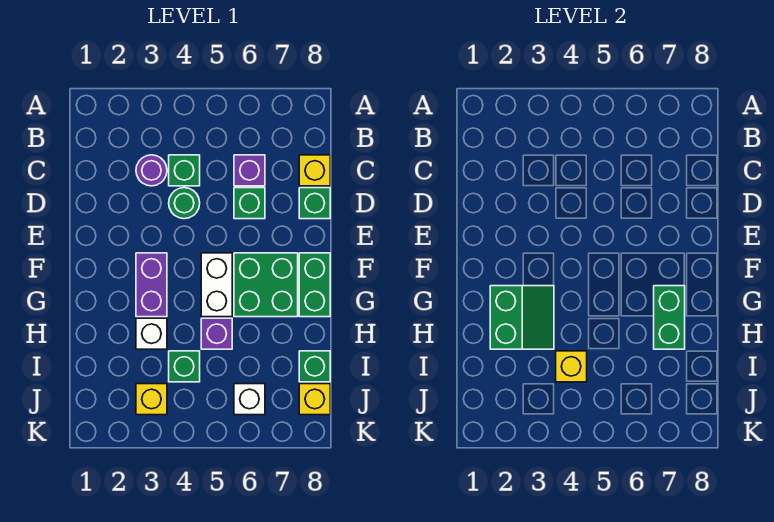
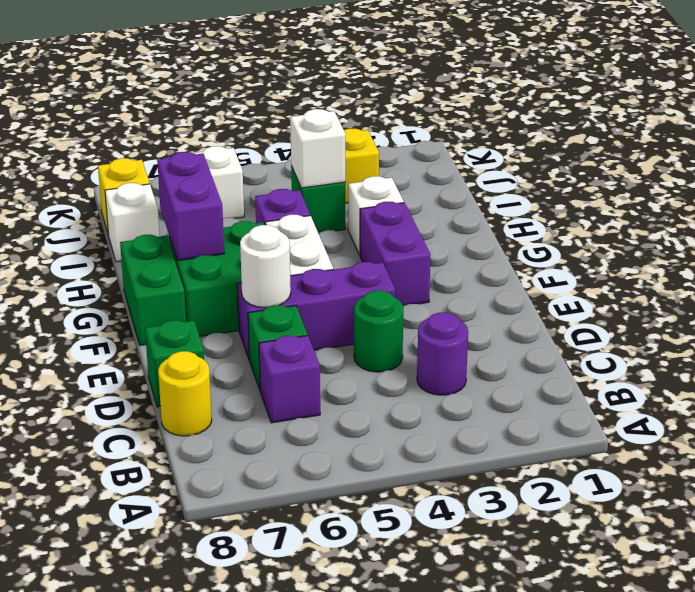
green brick C4 level 1 -> none
yellow brick C8 level 1 -> yellow round brick C8 level 1
none -> purple brick E4:E6 level 1
none -> white round brick E6 level 2
green slope G2:H3 level 2 top 2 -> none
green brick G7:H7 level 2 -> purple brick G7:H7 level 2
yellow brick I4 level 2 -> white brick I4 level 2
green brick I8 level 1 -> white brick I8 level 1

